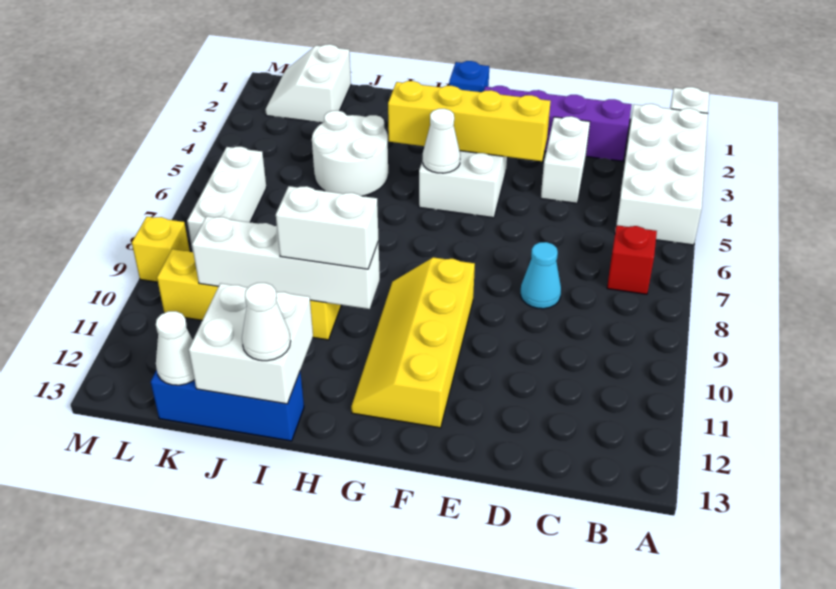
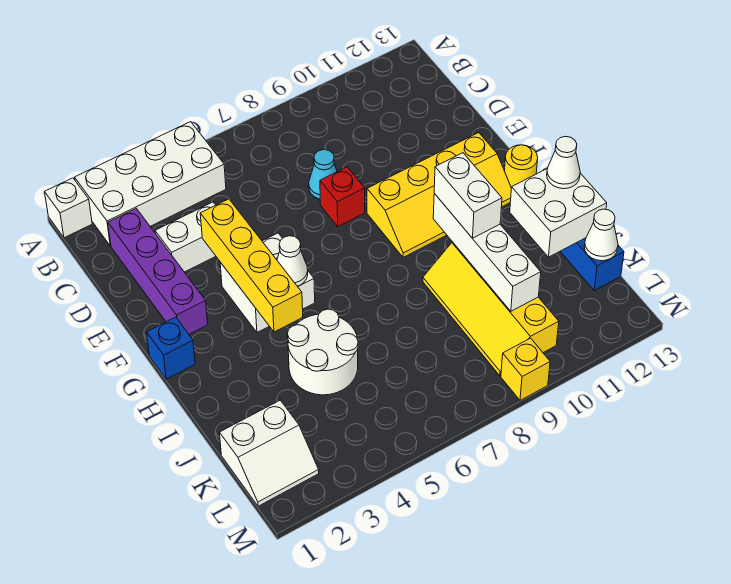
red brick B7 level 1 -> red brick E8 level 1
none -> yellow round brick G13 level 1
white brick L6:L8 level 1 -> none

